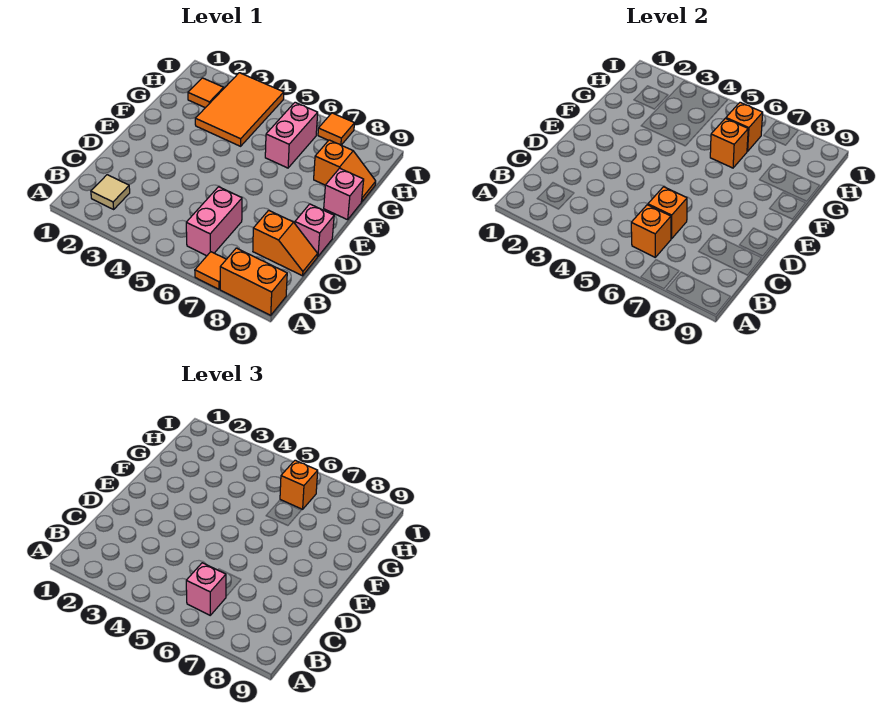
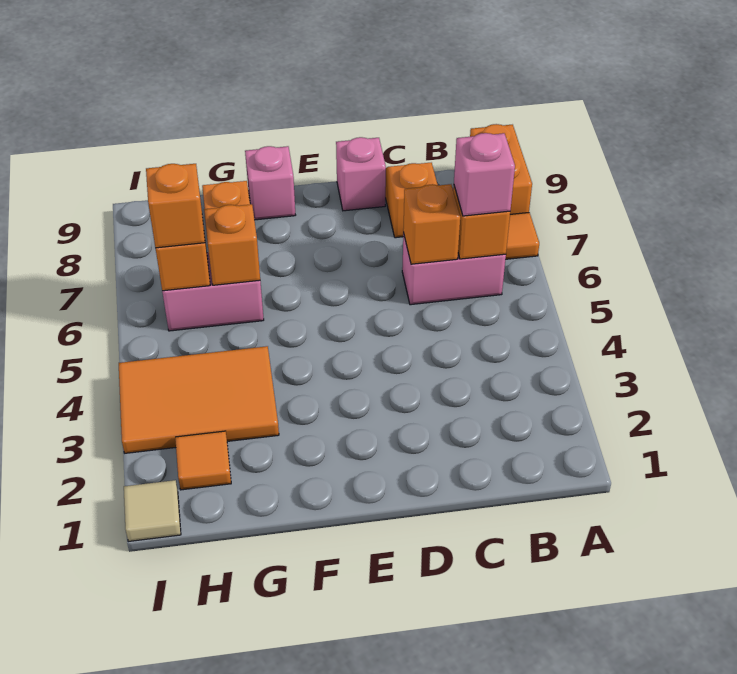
tan tile B2 level 1 -> tan tile I1 level 1
orange tile I7 level 1 -> none

